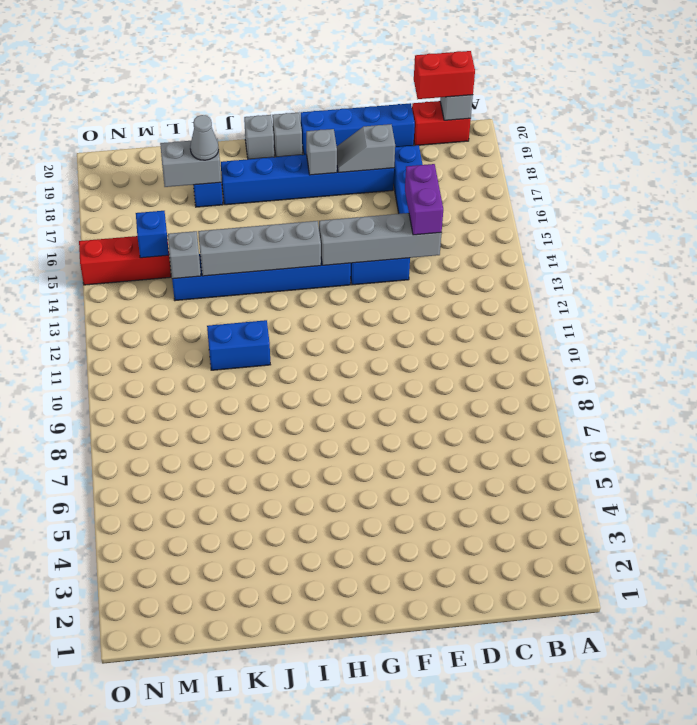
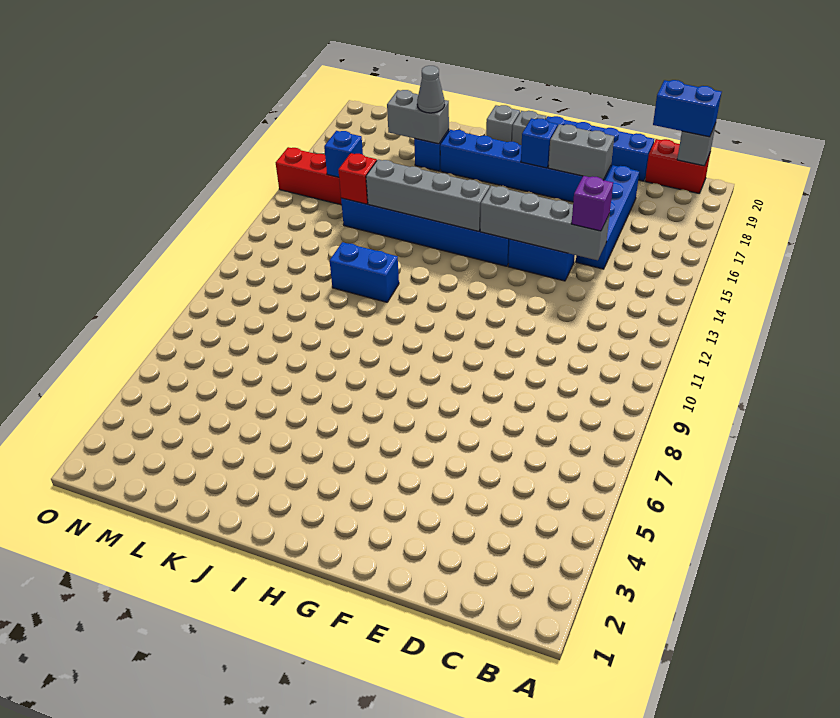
red brick B20:C20 level 3 -> blue brick B20:C20 level 3
purple brick D14:D15 level 3 -> purple brick D14 level 3
grey slope E18:F18 level 2 top E -> grey brick E18:F18 level 2
grey brick G18 level 2 -> blue brick G18 level 2
grey brick L14 level 2 -> red brick L14 level 2

